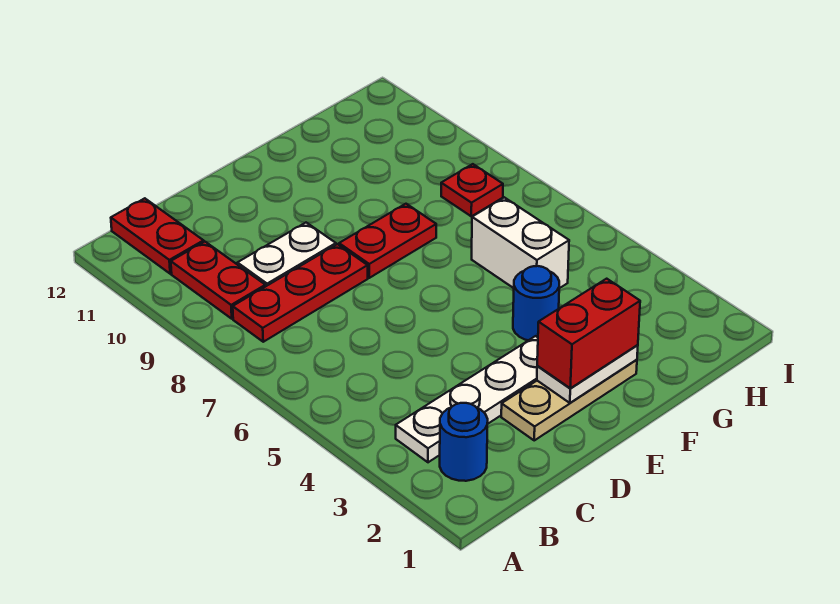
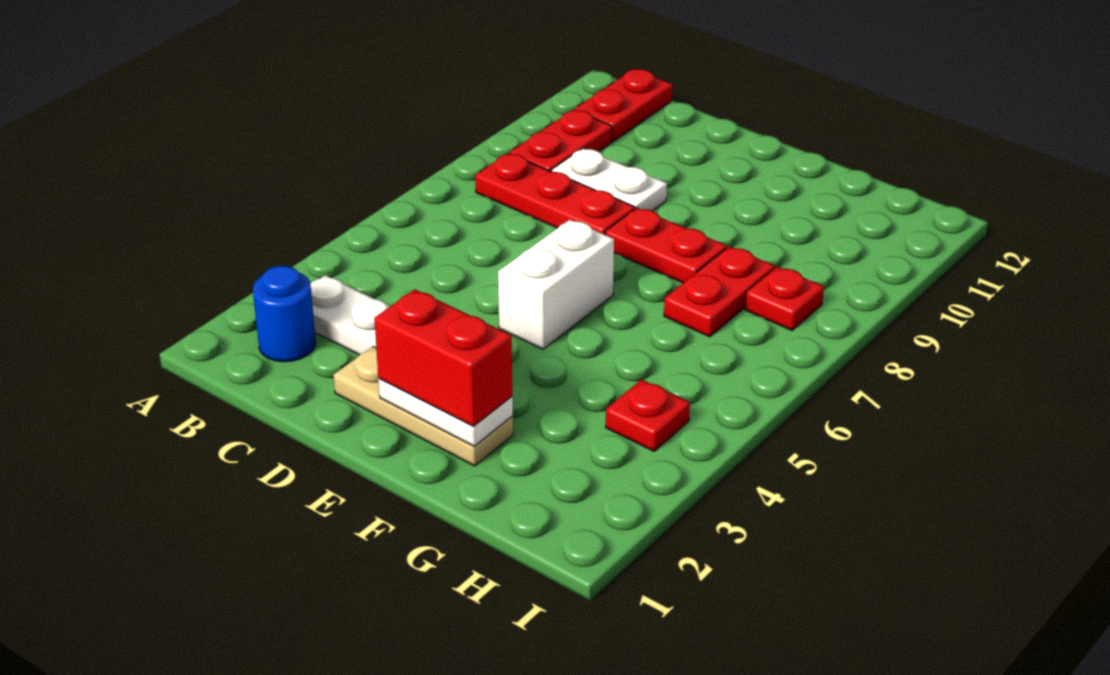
blue round brick F4 level 1 -> none
white brick G5:G6 level 1 -> white brick E5:E6 level 1
none -> red plate G7:G8 level 1
none -> red plate H4 level 1

